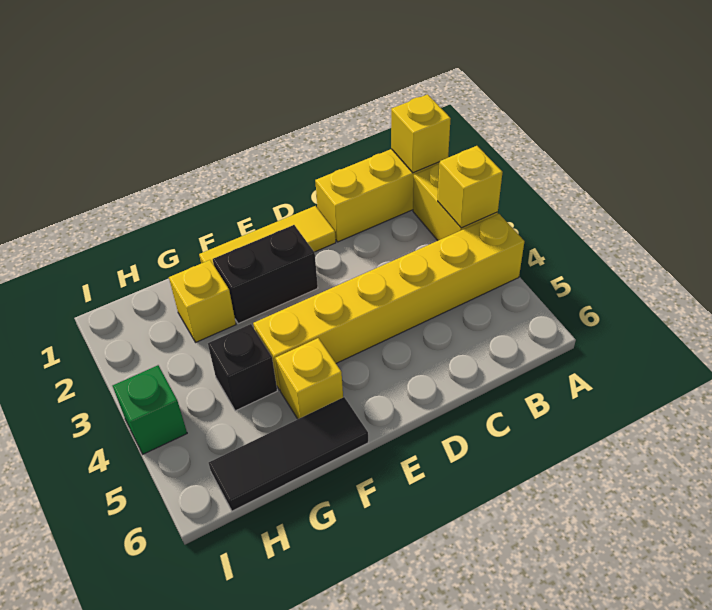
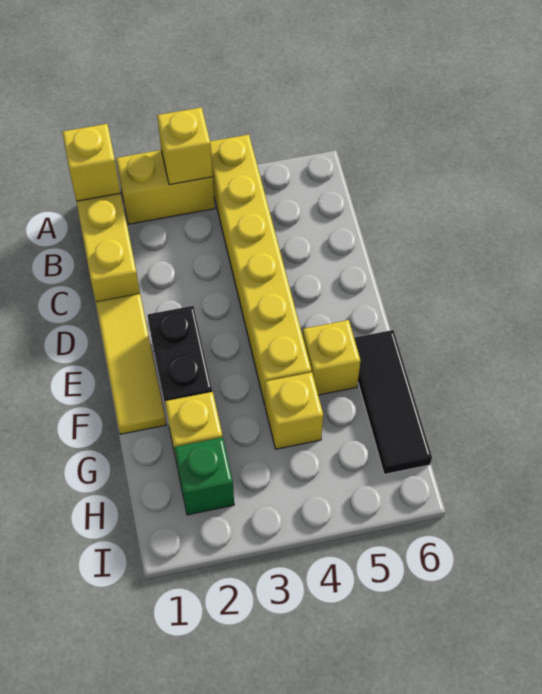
black brick G4 level 1 -> yellow brick G4 level 1
green brick I4 level 1 -> green brick H2 level 1

